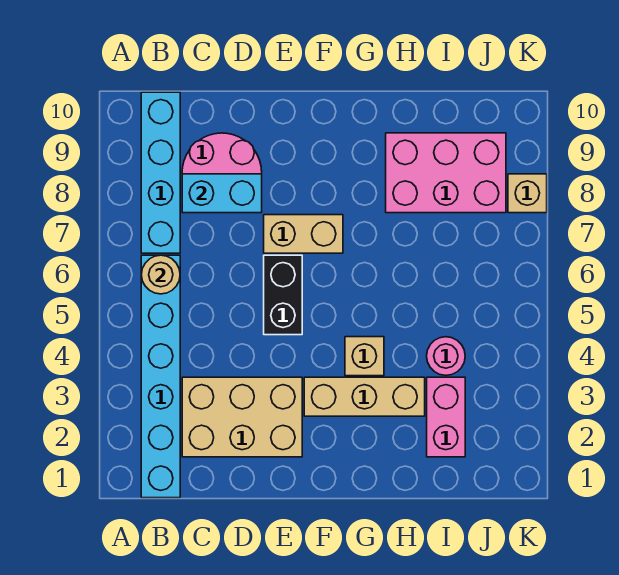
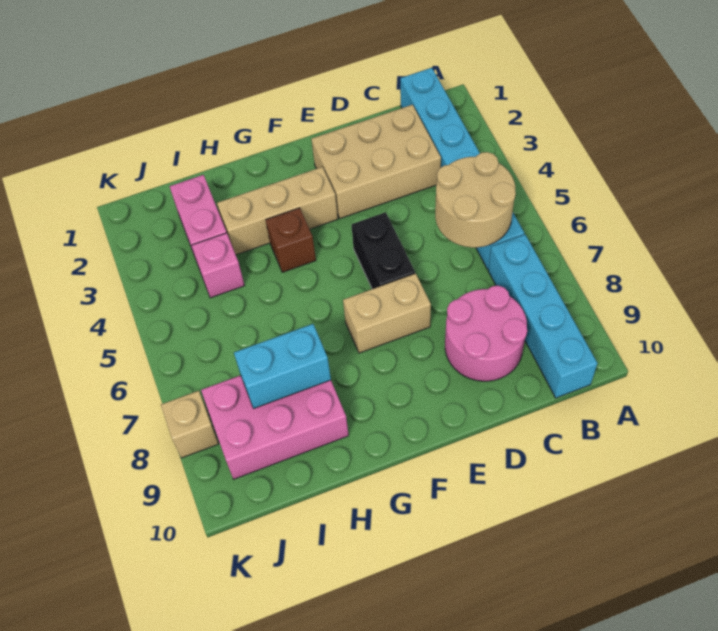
tan round brick B6 level 2 -> tan round brick B5:C6 level 2
cyan brick C8:D8 level 2 -> cyan brick H8:I8 level 2
tan brick G4 level 1 -> brown brick G4 level 1
pink round brick I4 level 1 -> pink brick I4 level 1

